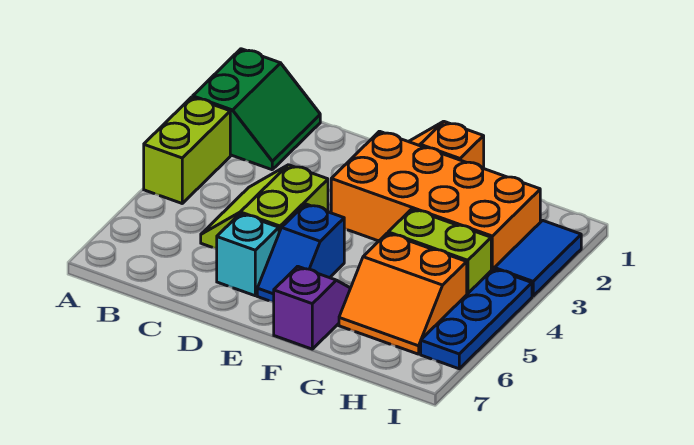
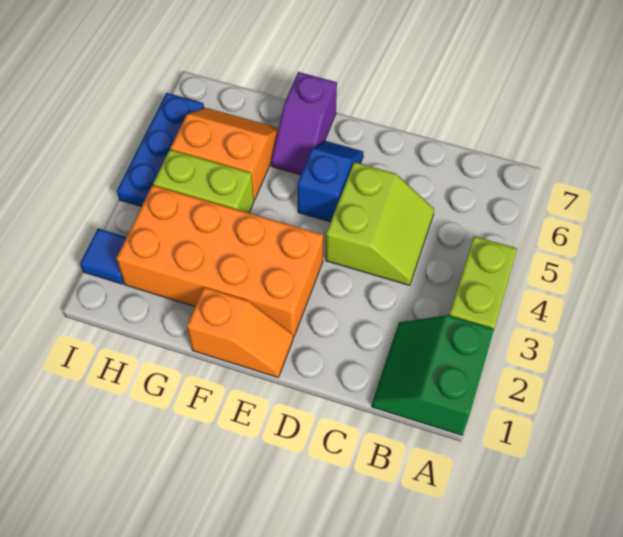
cyan brick D6 level 1 -> none
blue tile I2:I3 level 1 -> blue tile I2 level 1

